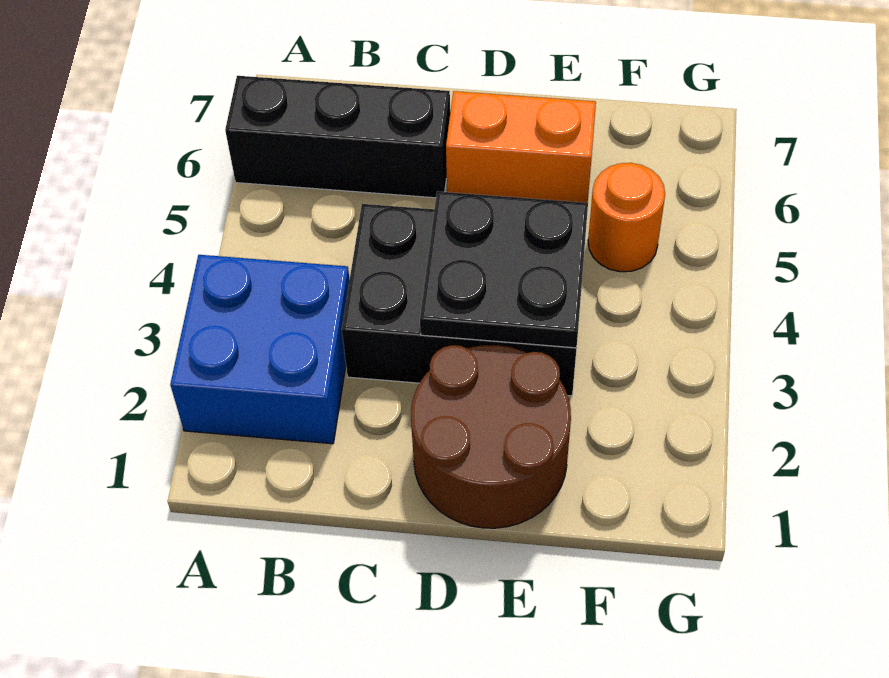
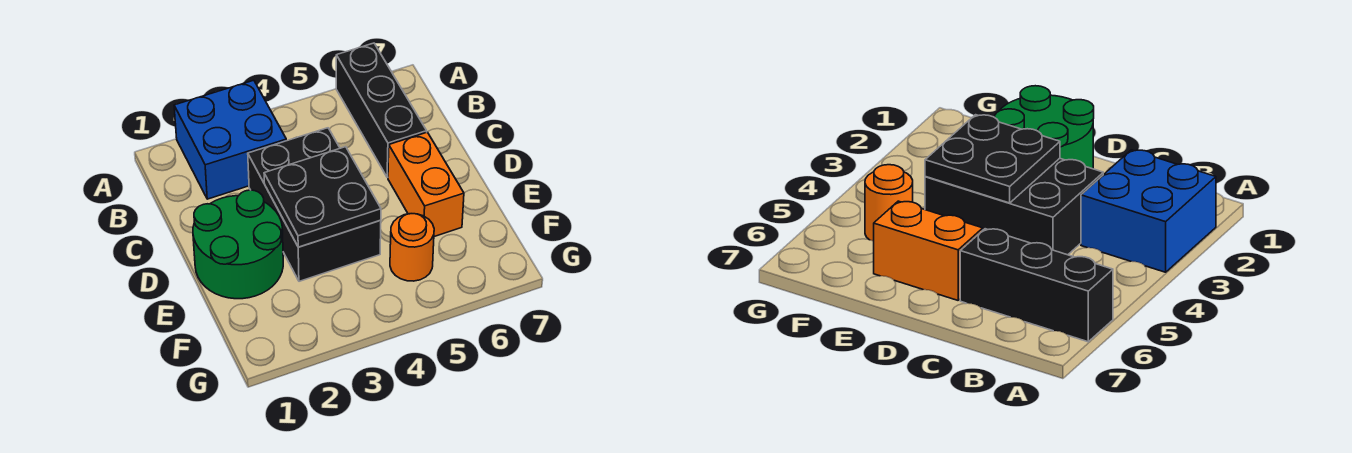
brown round brick D1:E2 level 1 -> green round brick D1:E2 level 1

